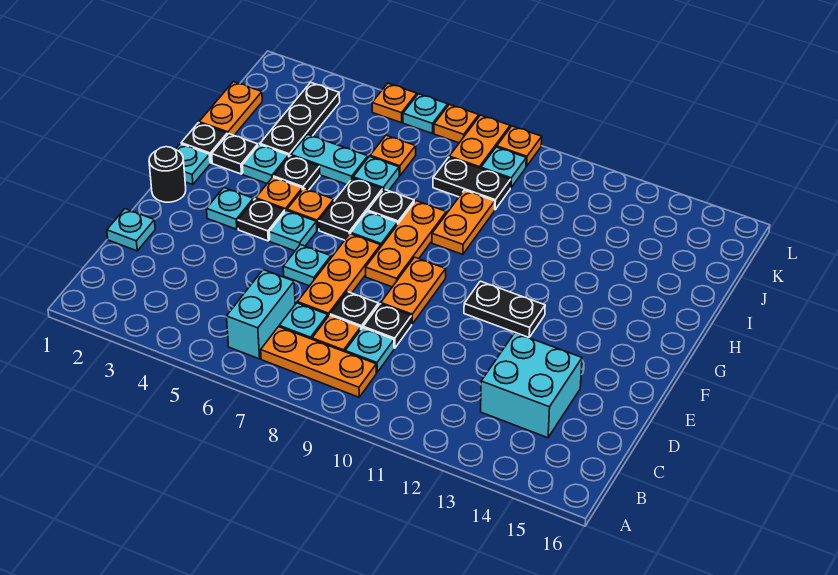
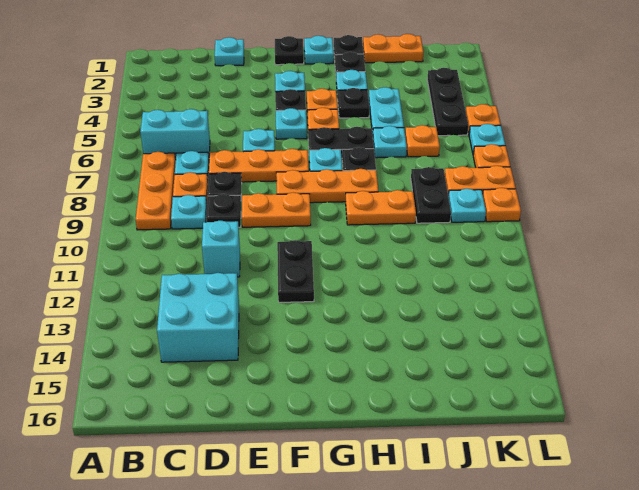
none -> cyan brick D11 level 1
black round brick F1 level 1 -> black plate F1 level 1
black plate I3:K3 level 1 -> black plate K3:K5 level 1

